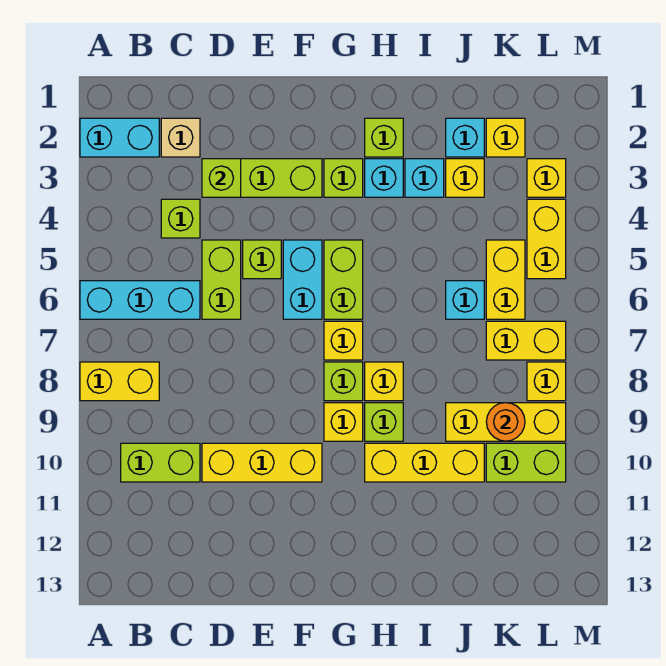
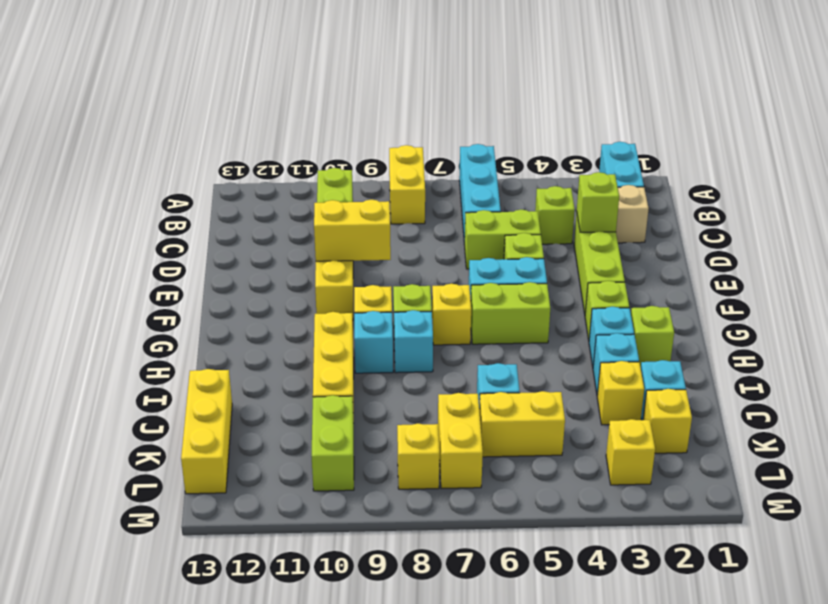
yellow brick H8 level 1 -> cyan brick H8 level 1
lime brick H9 level 1 -> cyan brick H9 level 1
yellow brick J9:L9 level 1 -> yellow brick J13:L13 level 1
orange round brick K9 level 2 -> none
yellow brick L4:L5 level 1 -> yellow brick E9:E10 level 2

